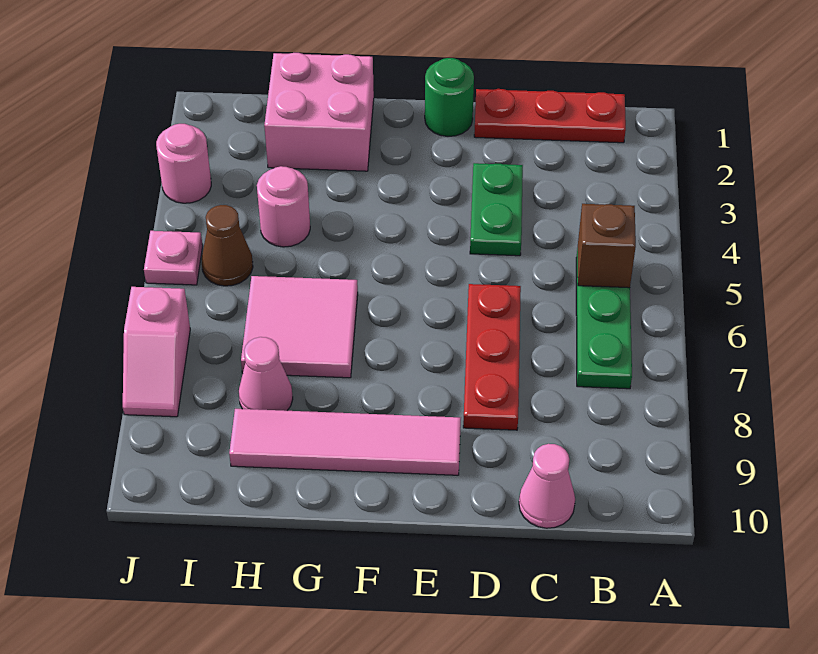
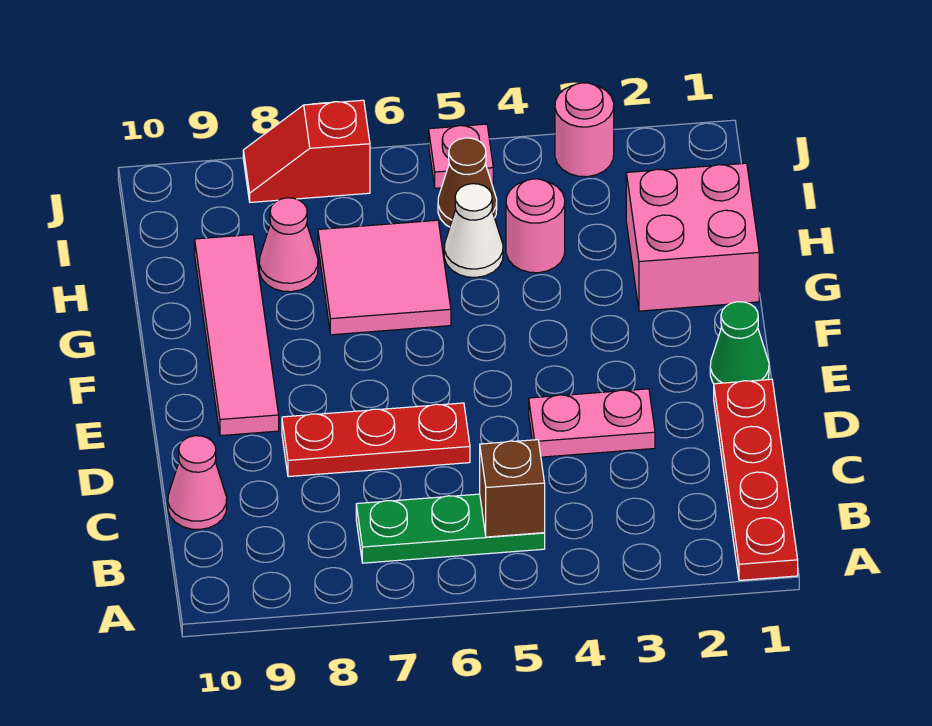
red plate B1:D1 level 1 -> red plate A1:D1 level 1
green plate D3:D4 level 1 -> pink plate D3:D4 level 1
green round brick E1 level 1 -> green cone E1 level 1
none -> white cone H5 level 1
pink slope J7:J8 level 1 top 7 -> red slope J7:J8 level 1 top 7

